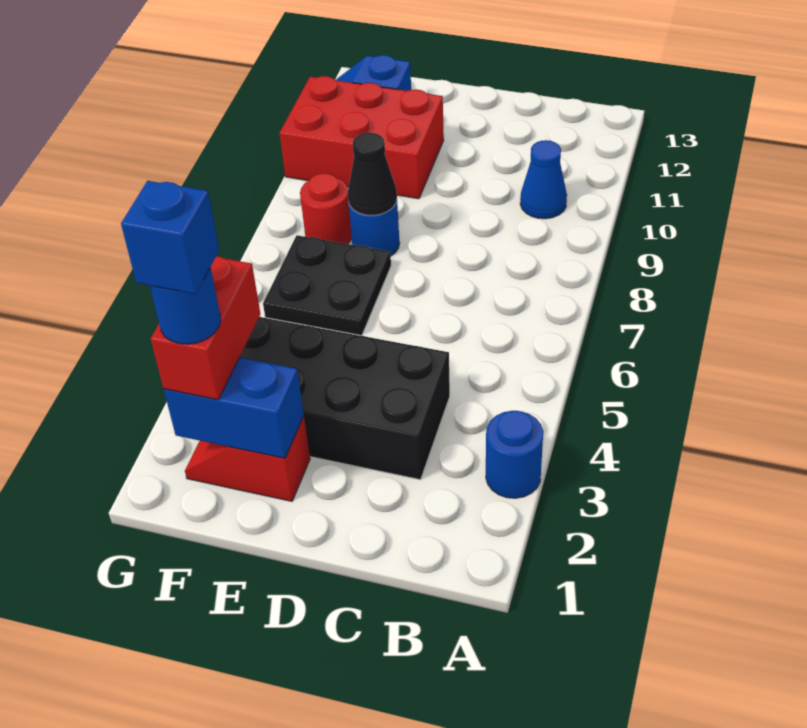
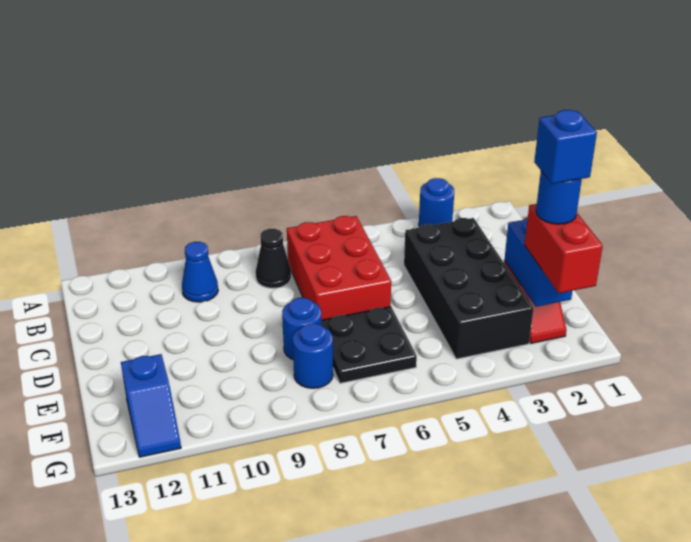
black cone E8 level 2 -> black cone B8 level 1
red brick E10:G11 level 1 -> red brick B6:D7 level 1
red brick F2:F3 level 3 -> red brick F2:G2 level 3
red round brick F8 level 1 -> blue round brick F8 level 1

